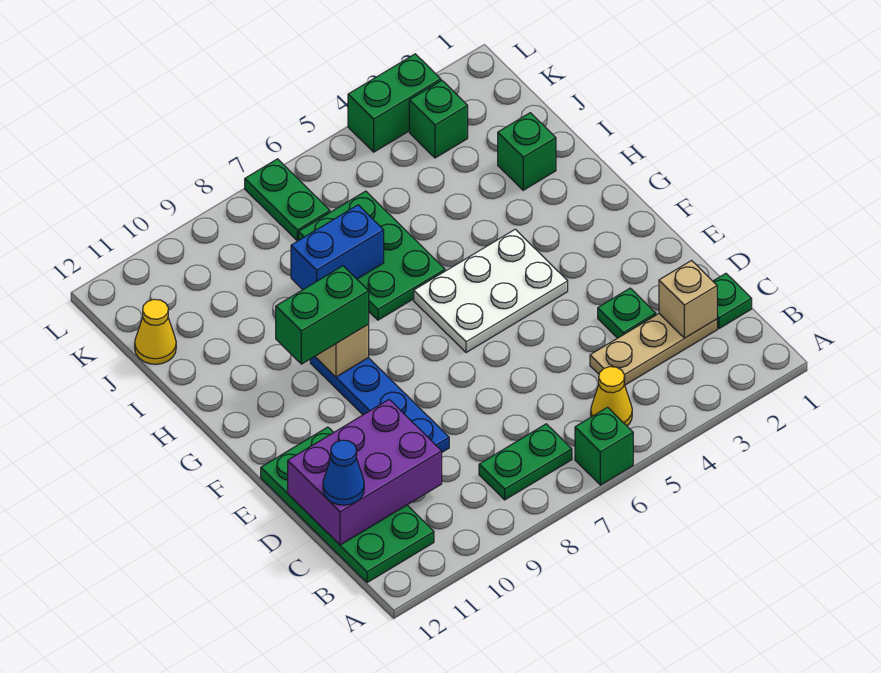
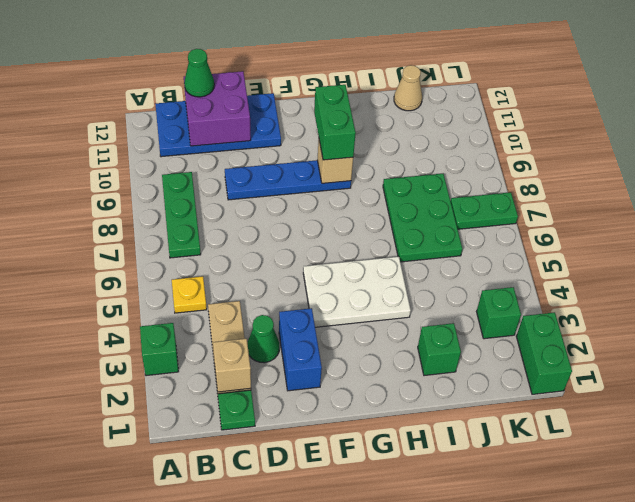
green brick A6 level 1 -> green brick A3 level 1
yellow cone B5 level 1 -> yellow plate B5 level 1
green plate B7:B8 level 1 -> green plate B7:B9 level 1
green plate B11:E12 level 1 -> blue plate B11:E12 level 1
purple brick C10:D12 level 2 -> purple brick C11:D12 level 2
blue cone C12 level 3 -> green cone C12 level 3
green plate D3 level 1 -> green cone D3 level 1
white plate F4:G6 level 1 -> white plate F4:H5 level 1
green plate H6:J7 level 1 -> green plate I6:J8 level 1
blue brick I7:I8 level 2 -> blue brick E2:E3 level 1
yellow cone J12 level 1 -> tan cone J12 level 1
green brick L3:L4 level 1 -> green brick L1:L2 level 1

